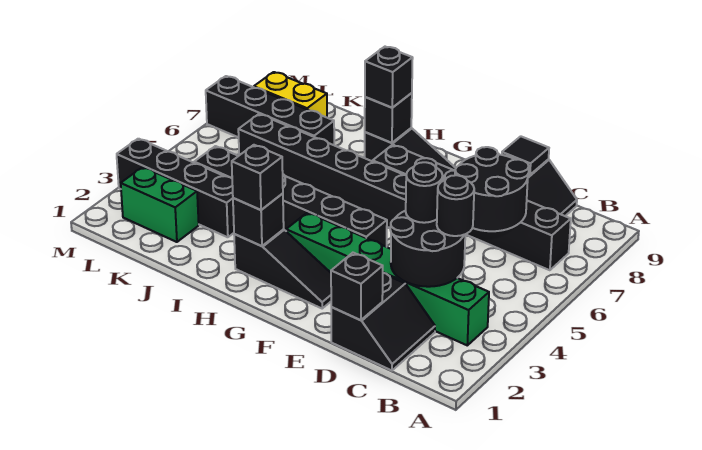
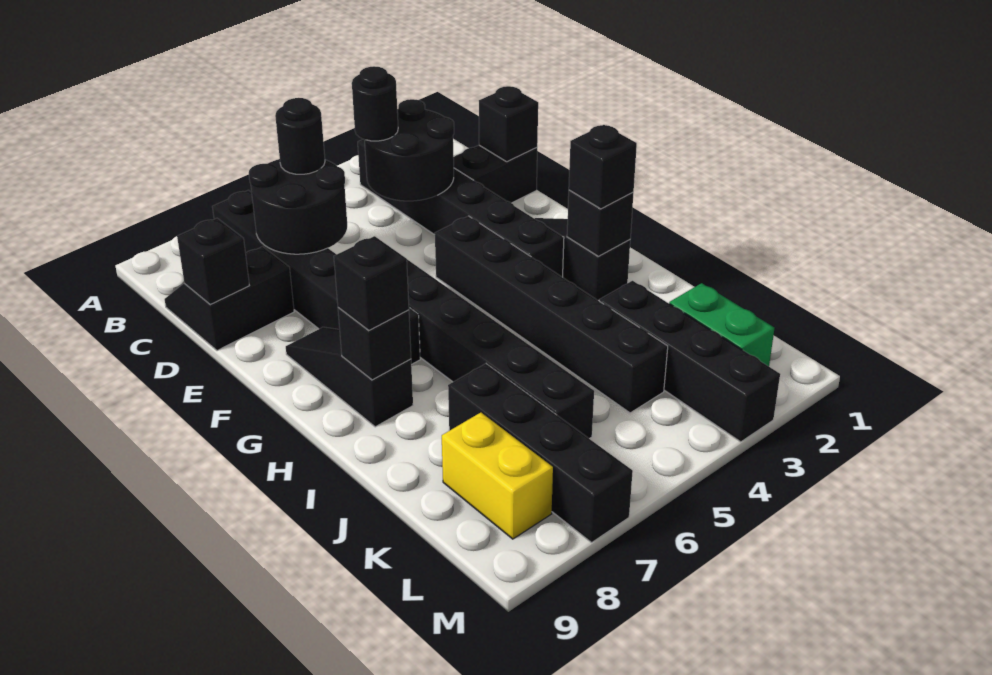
green brick B3:G3 level 1 -> black brick B3:G3 level 1
black round brick D4 level 3 -> black round brick C6 level 3
black tile D9 level 2 -> black brick D9 level 2

